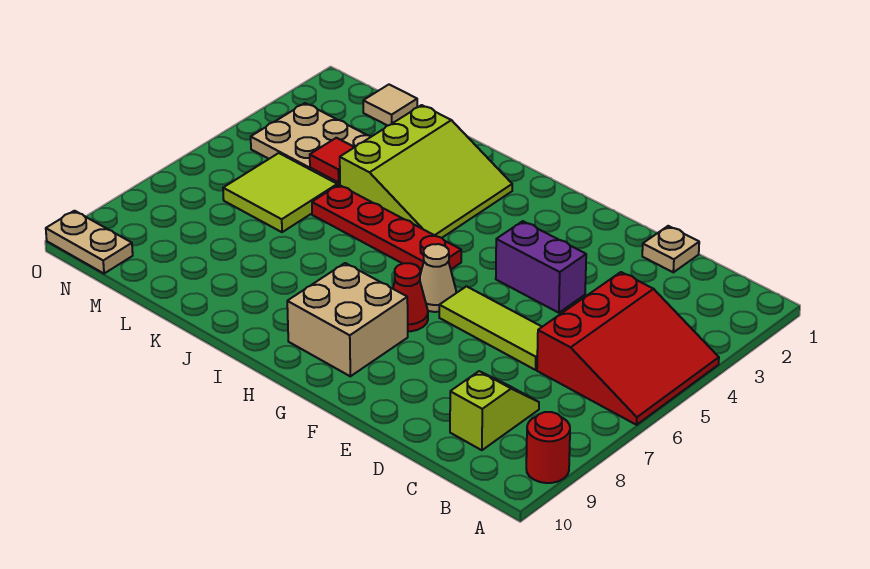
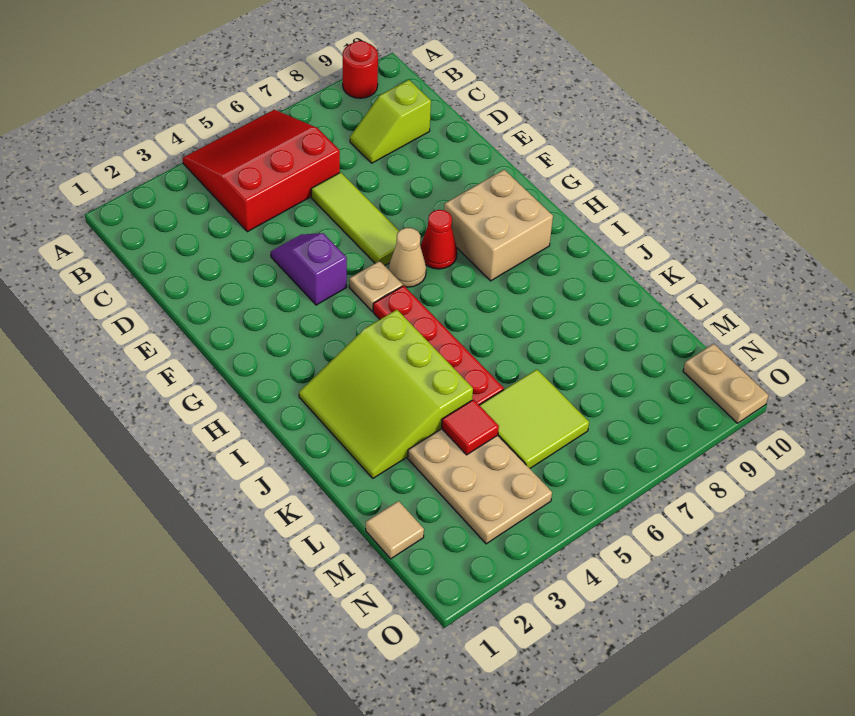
tan plate D1 level 1 -> tan plate G5 level 1
purple brick E4:F4 level 1 -> purple slope E4:F4 level 1 top F
lime slope I2:K4 level 1 top K -> lime slope I2:K4 level 1 top 4

